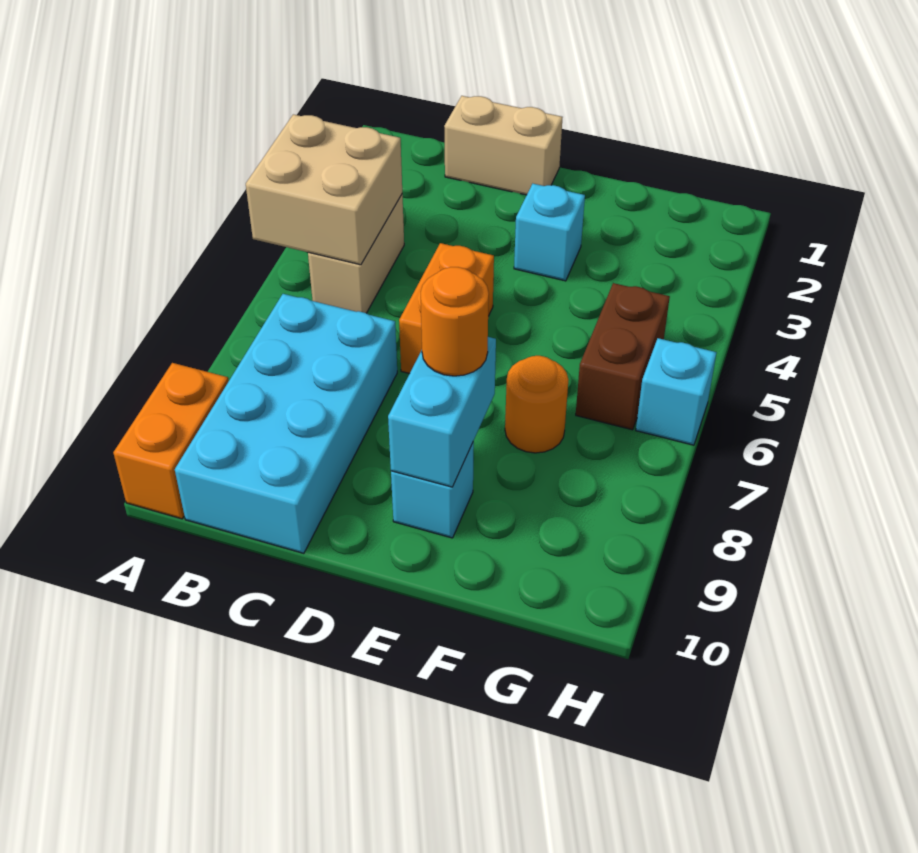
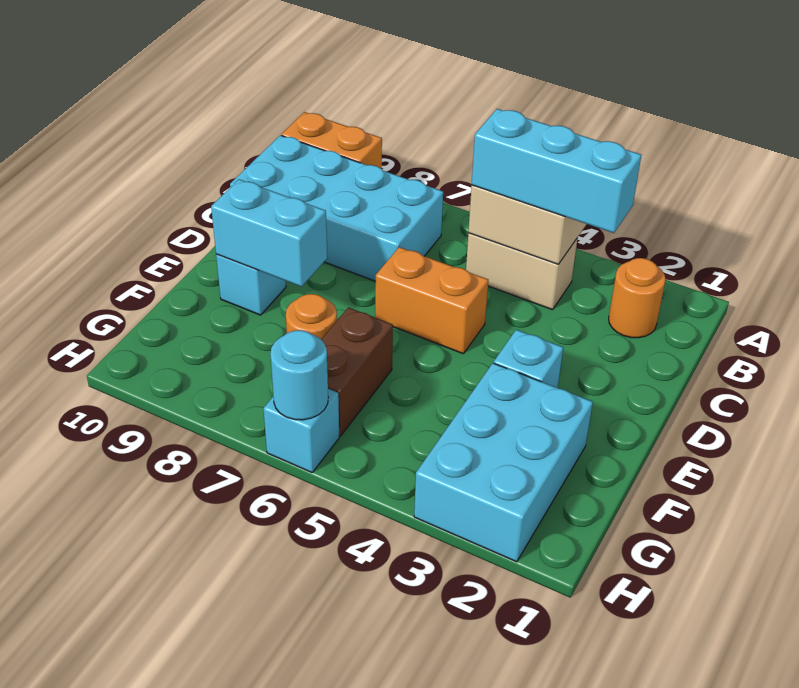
none -> cyan brick B3:B5 level 3
tan brick C1:D1 level 1 -> none
orange round brick E8 level 3 -> orange round brick B2 level 1
none -> cyan brick F2:H3 level 1
brown brick G5:G6 level 1 -> brown brick F6:G6 level 1
none -> cyan round brick H6 level 2

